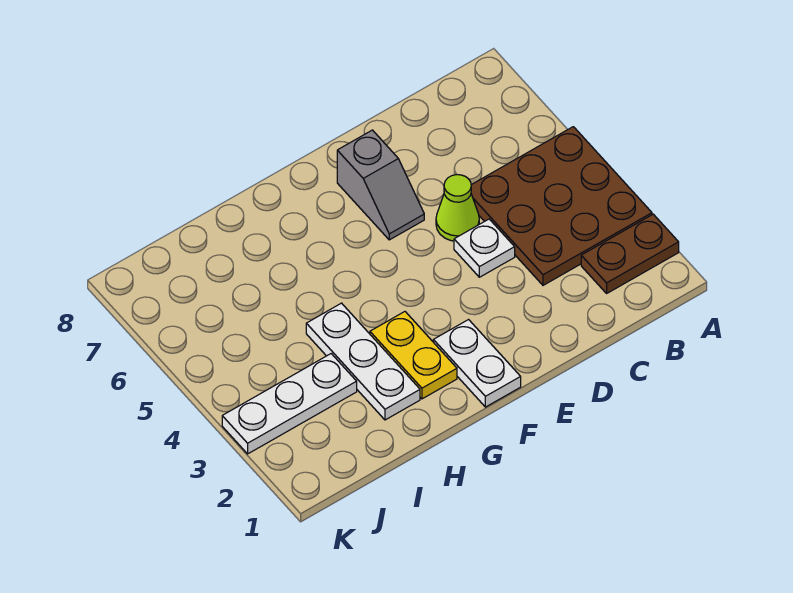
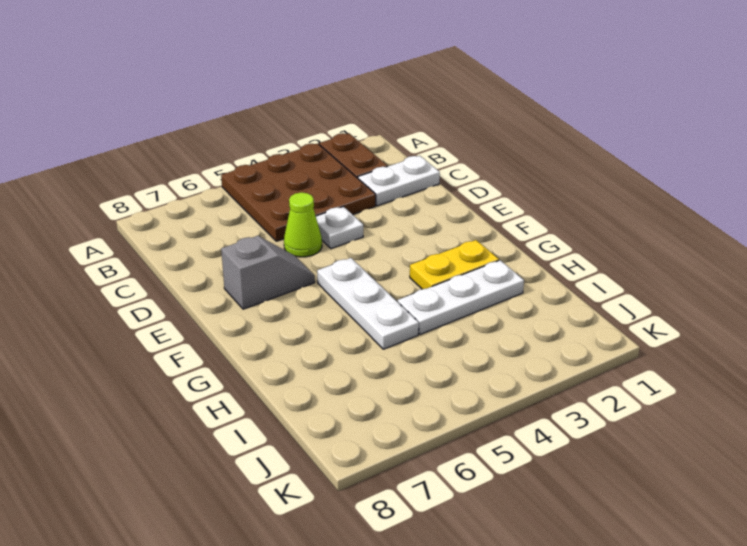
white plate F1:F2 level 1 -> white plate C1:C2 level 1
white plate I3:K3 level 1 -> white plate F5:H5 level 1

